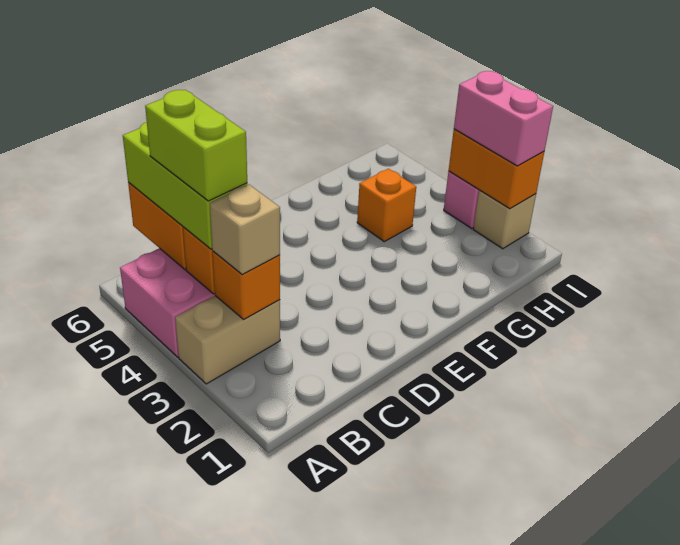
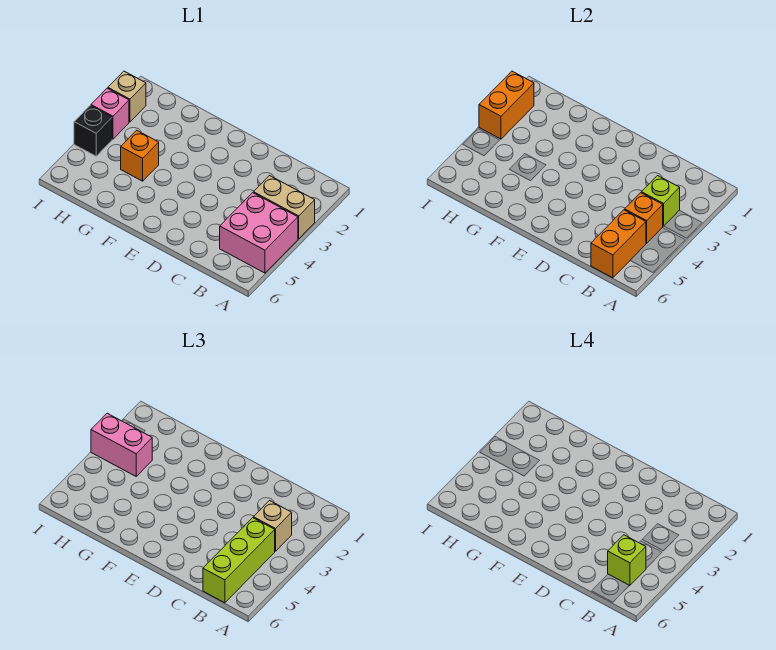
orange brick B3 level 2 -> lime brick B3 level 2
lime brick B4:B5 level 4 -> lime brick B5 level 4
pink brick I2:I3 level 3 -> pink brick H3:I3 level 3
none -> black brick I4 level 1

